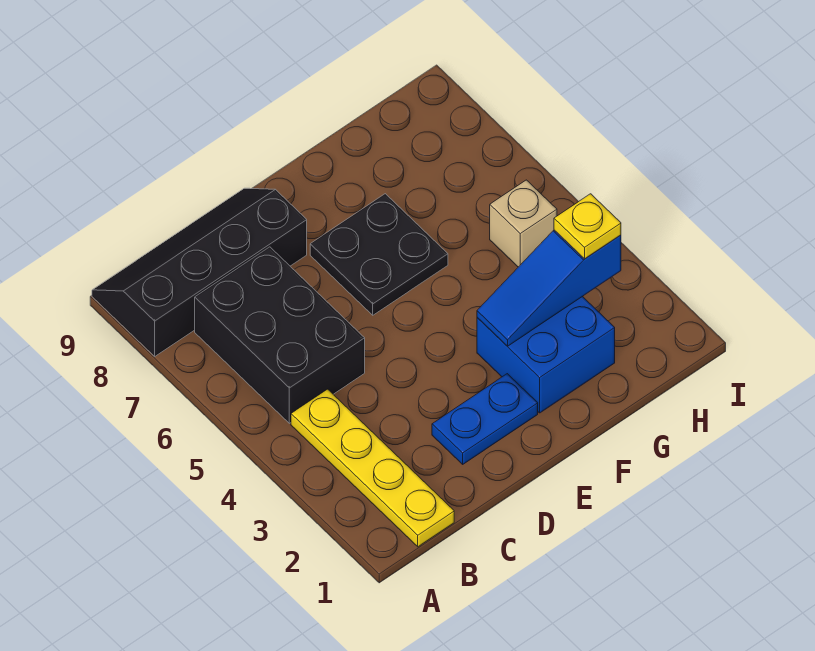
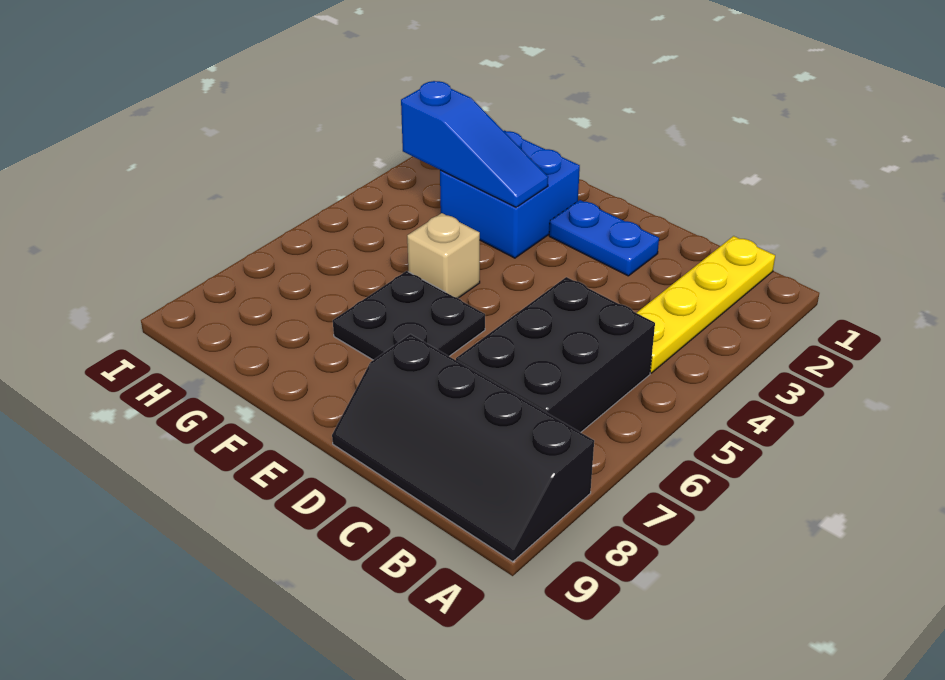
yellow plate H3 level 3 -> none
tan brick H5 level 1 -> tan brick F5 level 1

